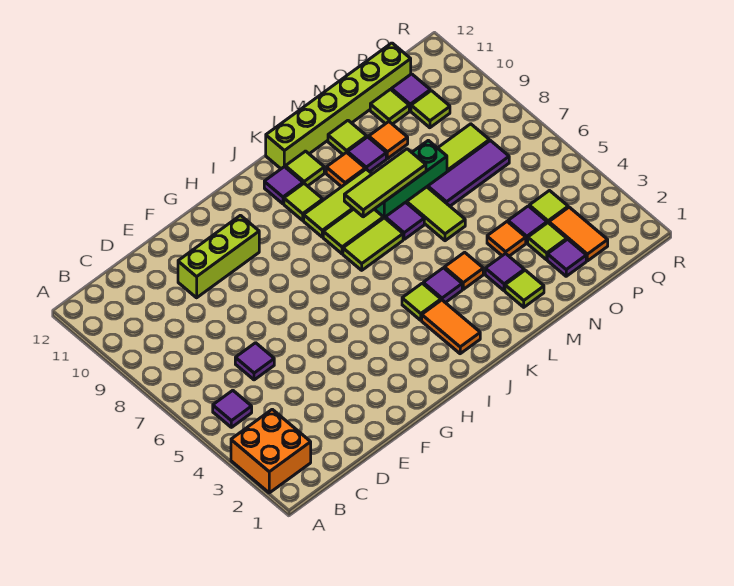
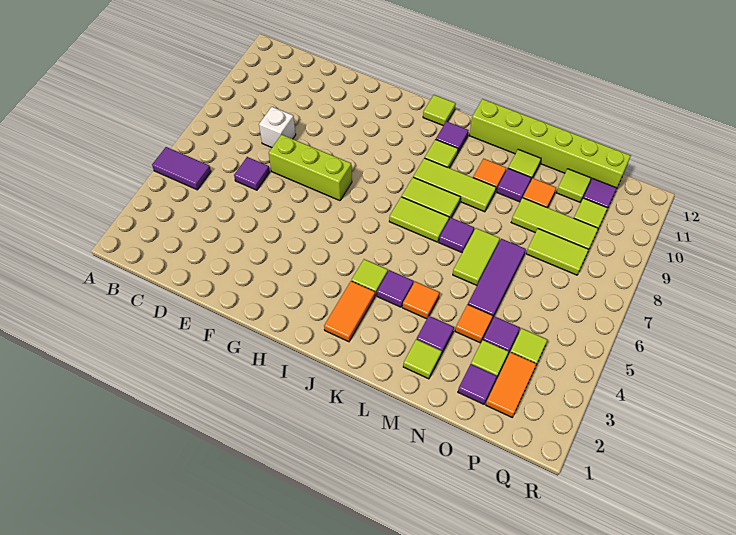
orange brick A2:B3 level 1 -> none
purple tile B5 level 1 -> purple tile A5:B5 level 1
none -> white brick D8 level 1
lime brick E10:G10 level 1 -> lime brick E7:G7 level 1
lime tile K8:M8 level 2 -> lime tile N9:P9 level 1
lime tile K11 level 1 -> lime tile I12 level 1
green brick L8:N8 level 1 -> none
purple tile N7:P7 level 1 -> purple tile N5:N7 level 1

